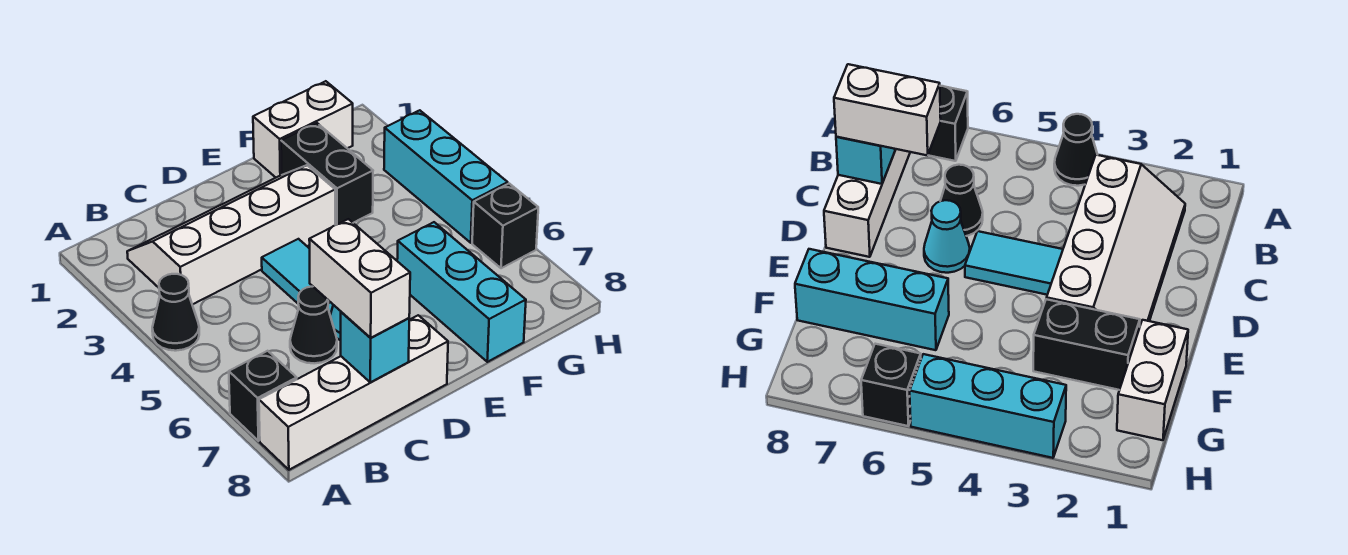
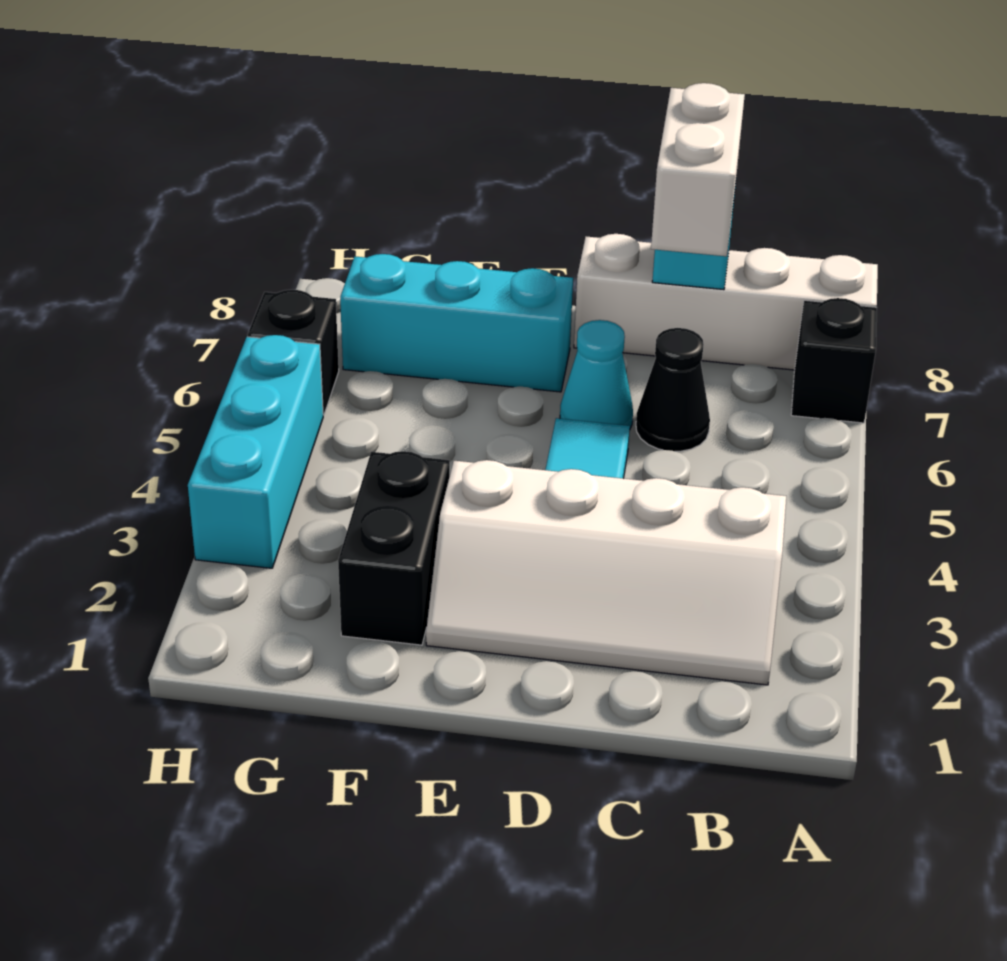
black cone A4 level 1 -> none
white brick F1:G1 level 1 -> none
cyan brick F6:F8 level 1 -> cyan brick E7:G7 level 1

